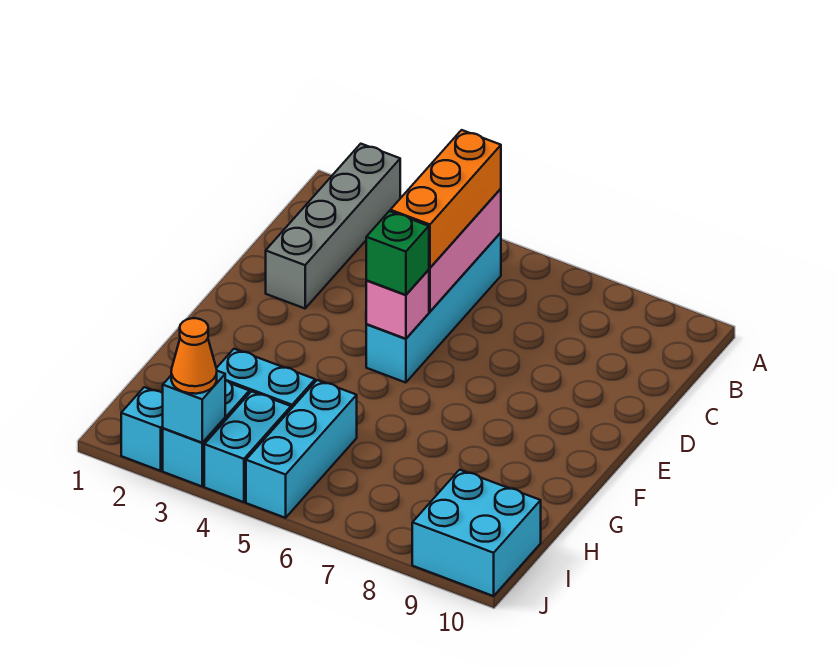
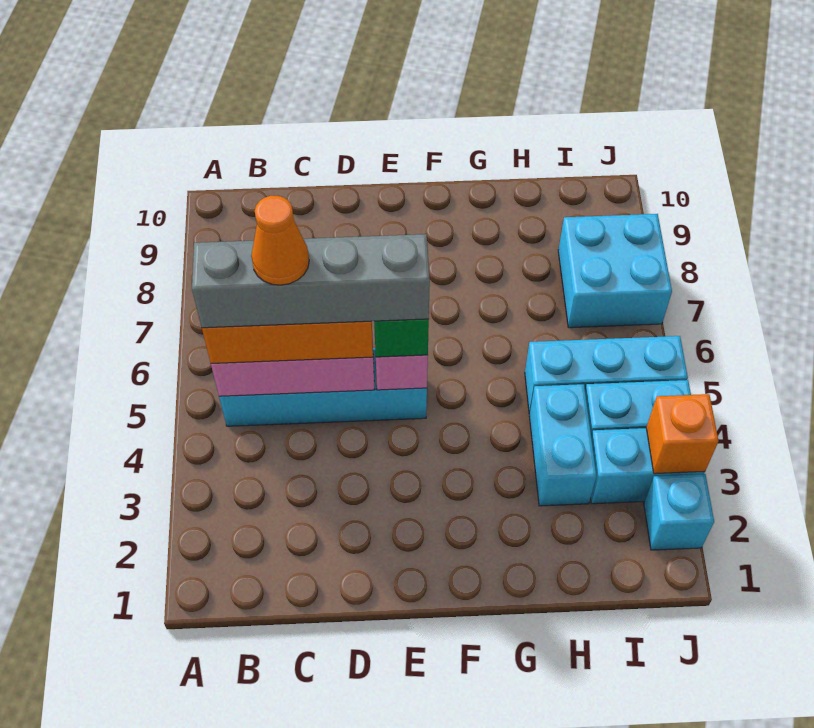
grey brick A2:D2 level 1 -> grey brick B5:E5 level 4
cyan brick I9:J10 level 1 -> cyan brick I7:J8 level 1
cyan brick J3 level 2 -> orange brick J3 level 2
orange cone J3 level 3 -> orange cone C5 level 5

